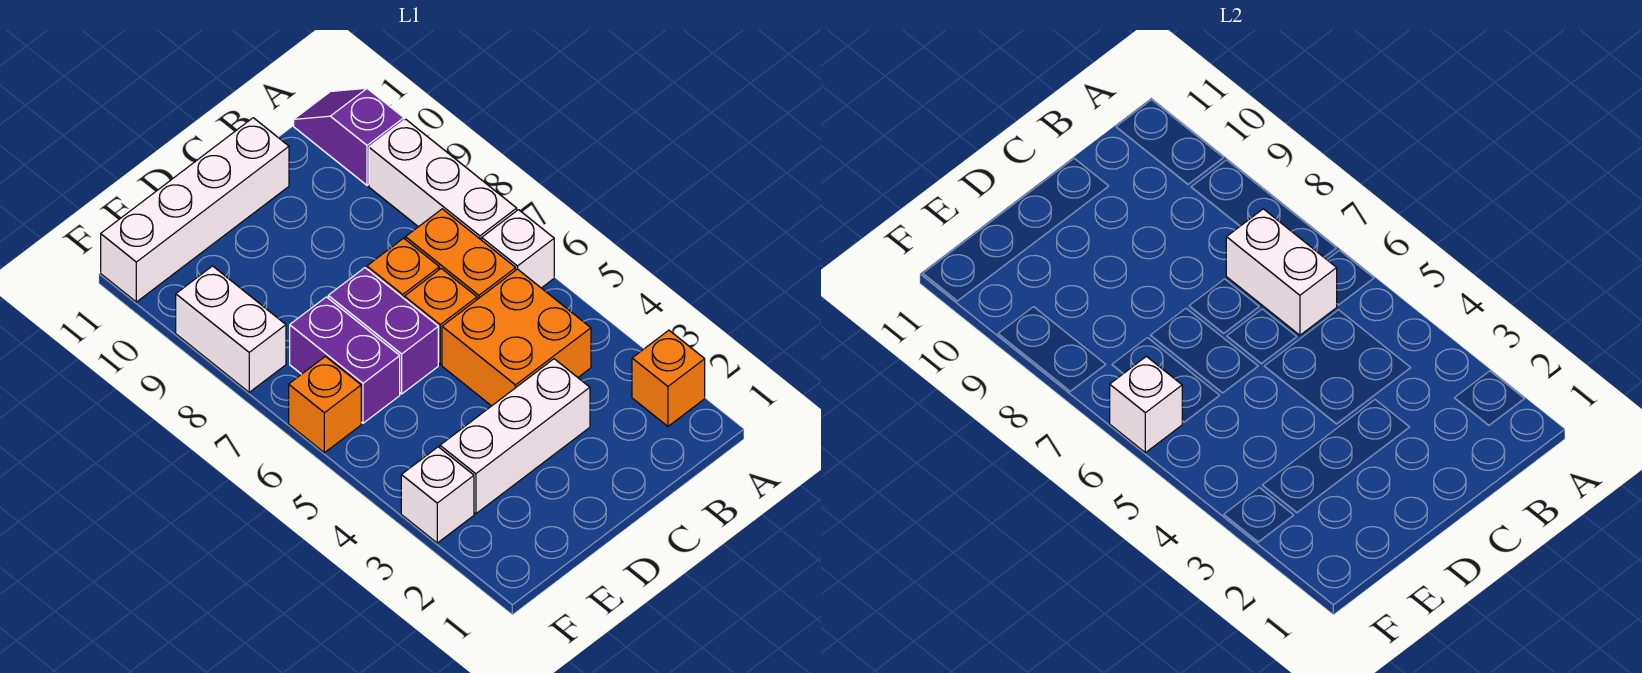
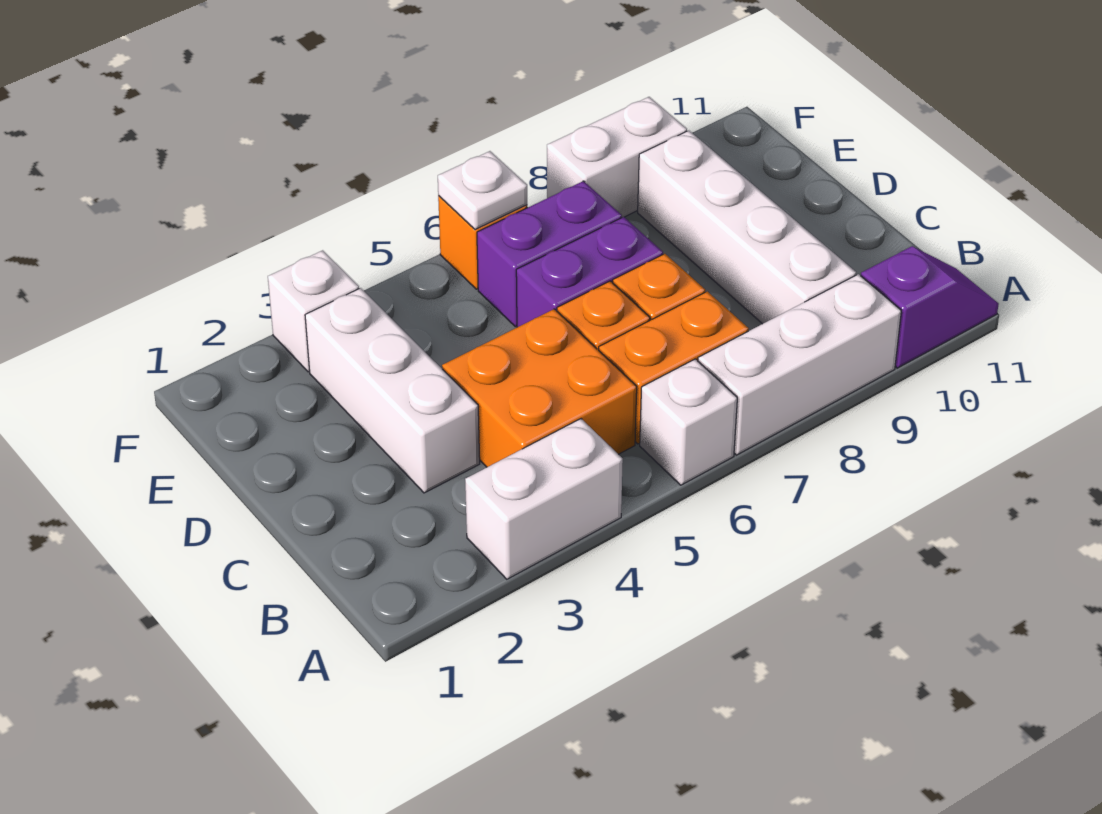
orange brick A2 level 1 -> none
white brick B6:B7 level 2 -> white brick A3:A4 level 1
white brick C11:F11 level 1 -> white brick B9:E9 level 1
white brick F6 level 2 -> white plate F6 level 2

